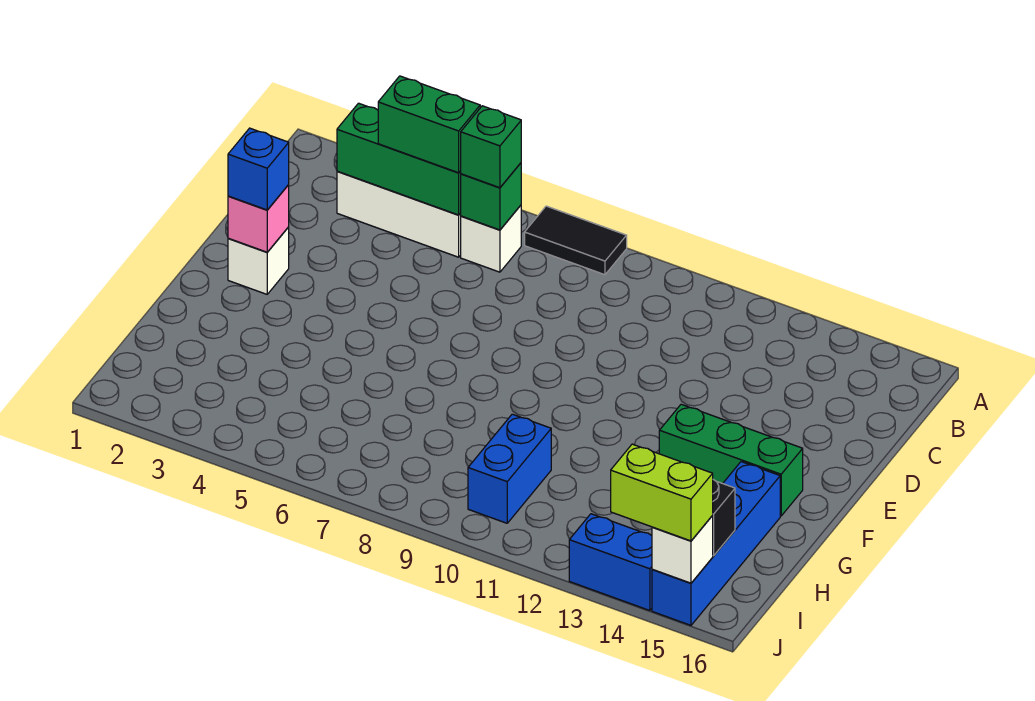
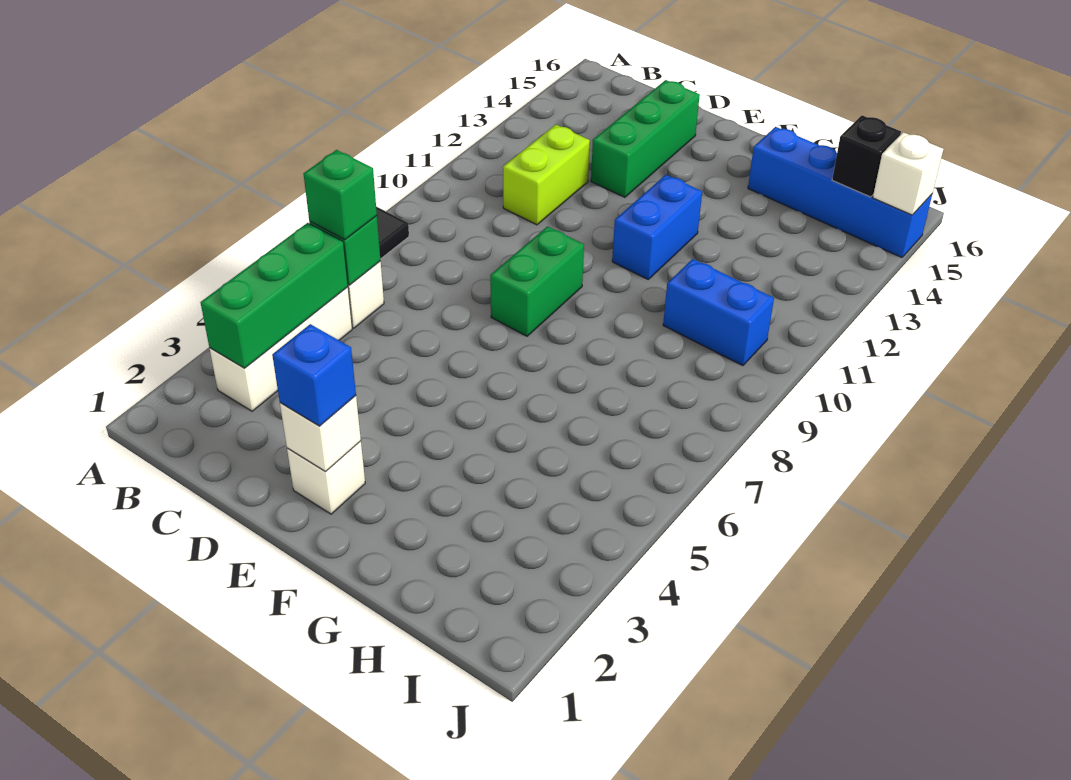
green brick B4:B5 level 3 -> green brick E8:E9 level 1
pink brick E2 level 2 -> white brick E2 level 2
green brick F13:F15 level 1 -> green brick D13:D15 level 1
blue brick J13:J14 level 1 -> blue brick F11:F12 level 1
lime brick J14:J15 level 3 -> lime brick C11:C12 level 1

